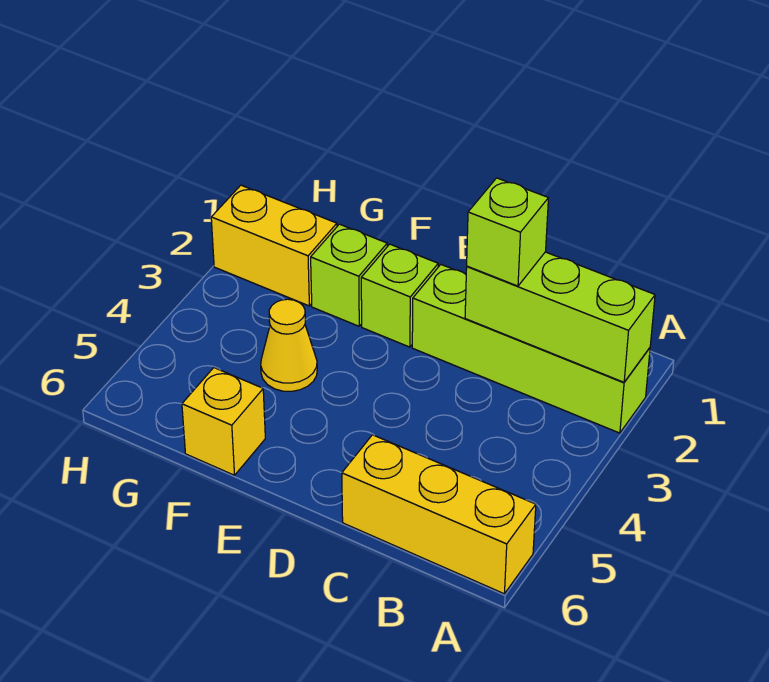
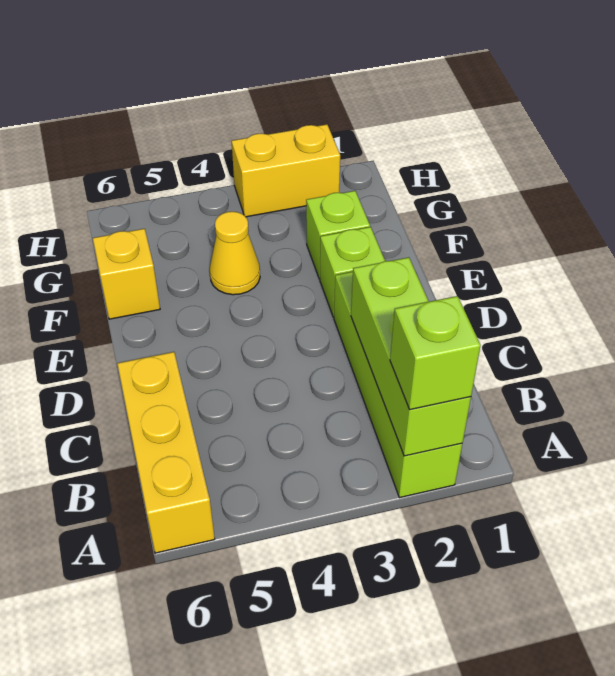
lime brick C2 level 3 -> lime brick A2 level 3
yellow brick G2:H2 level 1 -> yellow brick H2:H3 level 1

